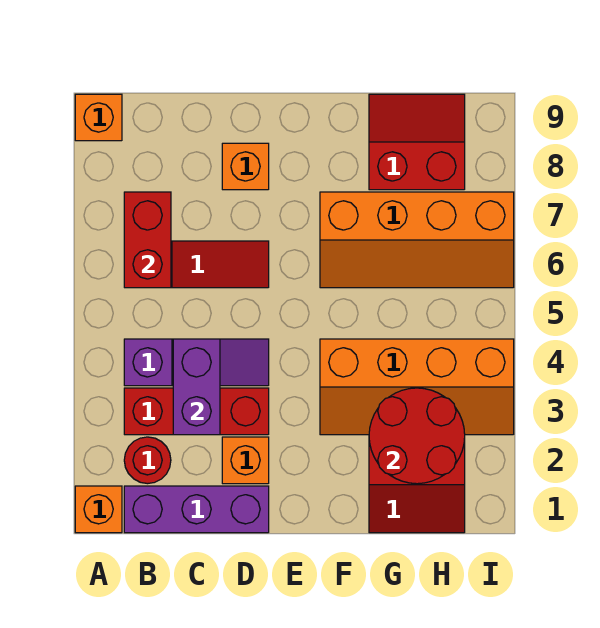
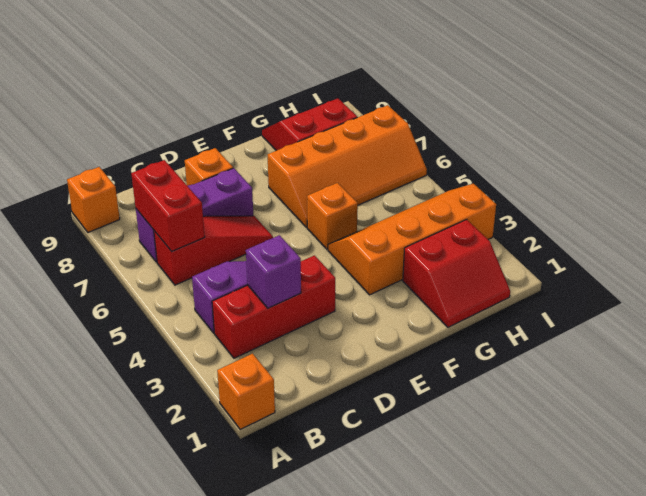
purple brick B1:D1 level 1 -> purple brick B7:D7 level 1
red round brick B2 level 1 -> none
purple brick C3:C4 level 2 -> purple brick C3 level 2
orange brick D2 level 1 -> orange brick F5 level 1
orange slope F3:I4 level 1 top 4 -> orange slope F3:I4 level 1 top 3
red round brick G2:H3 level 2 -> none

